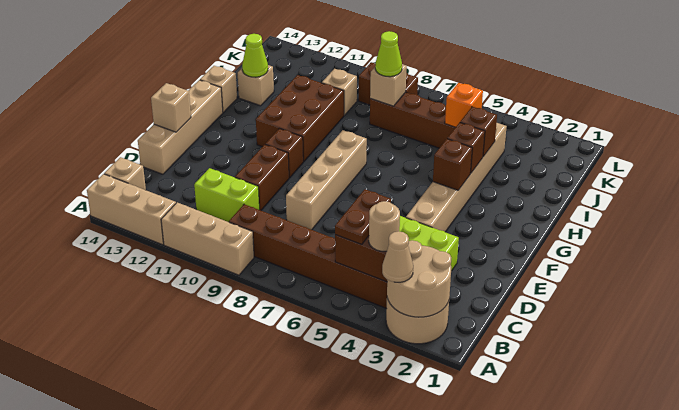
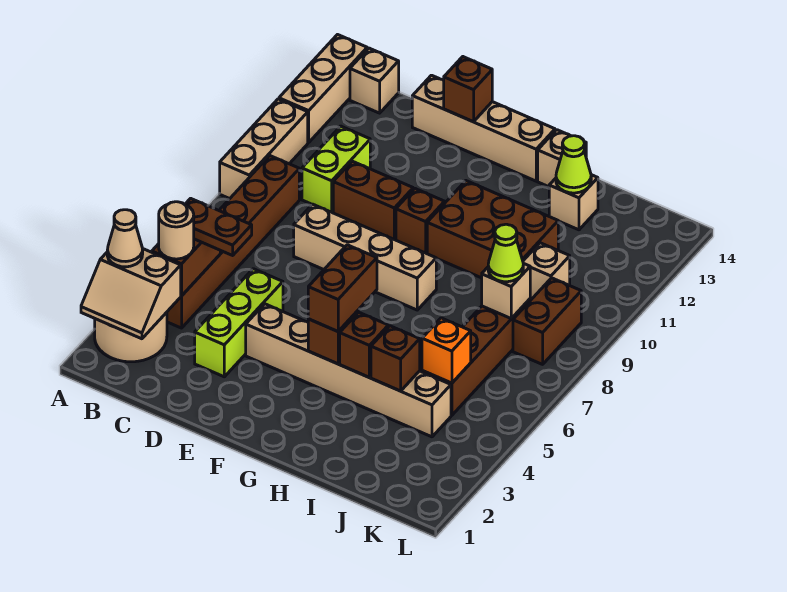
tan round brick A2:B3 level 2 -> tan slope A2:B3 level 2 top 3
tan brick E14 level 2 -> brown brick E14 level 2
none -> brown brick G4:G5 level 3

